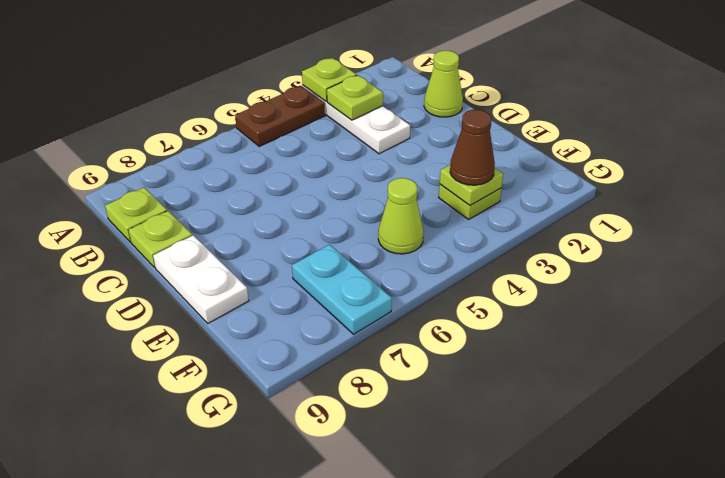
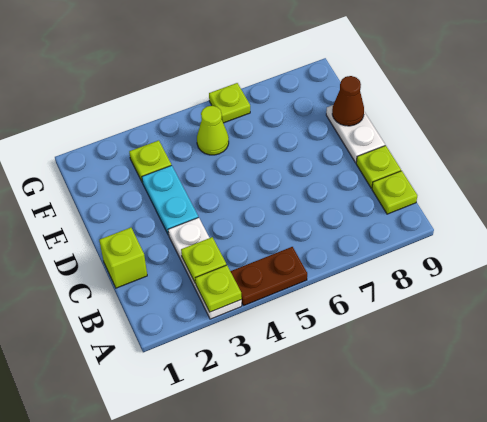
lime cone C1 level 1 -> lime brick C1 level 1
lime plate F3 level 2 -> lime plate G6 level 1
brown cone F3 level 3 -> brown cone E9 level 2
cyan plate F7:G7 level 1 -> cyan plate D3:E3 level 1

